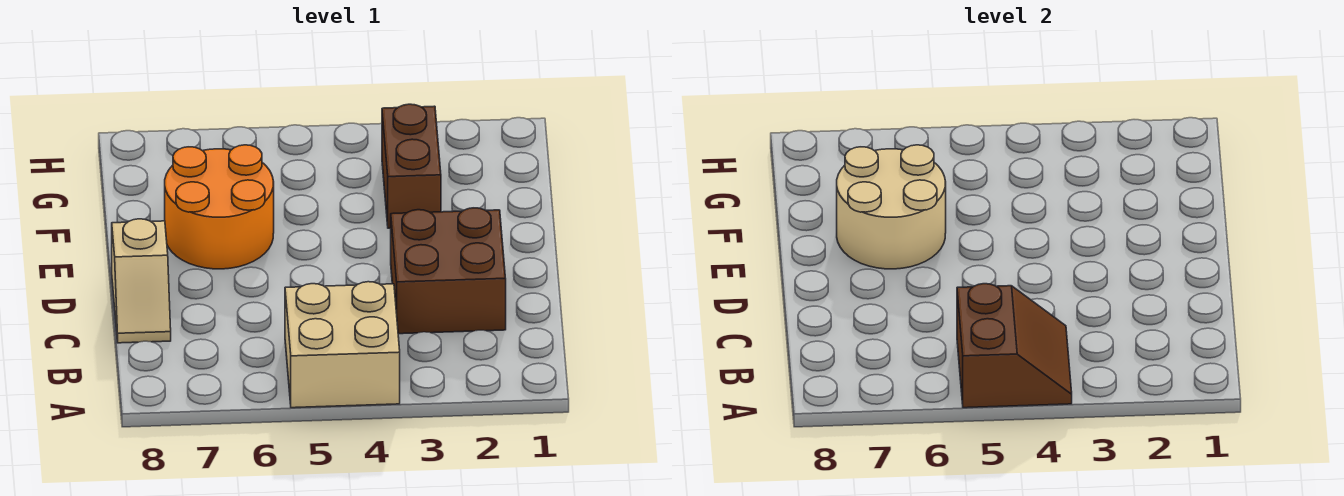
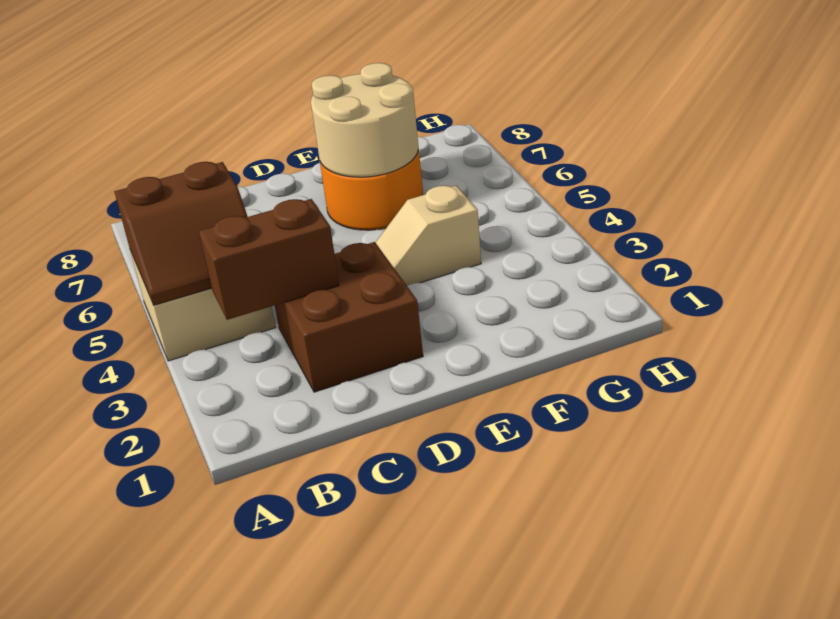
tan slope C8:D8 level 1 top D -> tan slope E4:F4 level 1 top F
brown brick F3:G3 level 1 -> brown brick B3:C3 level 2

